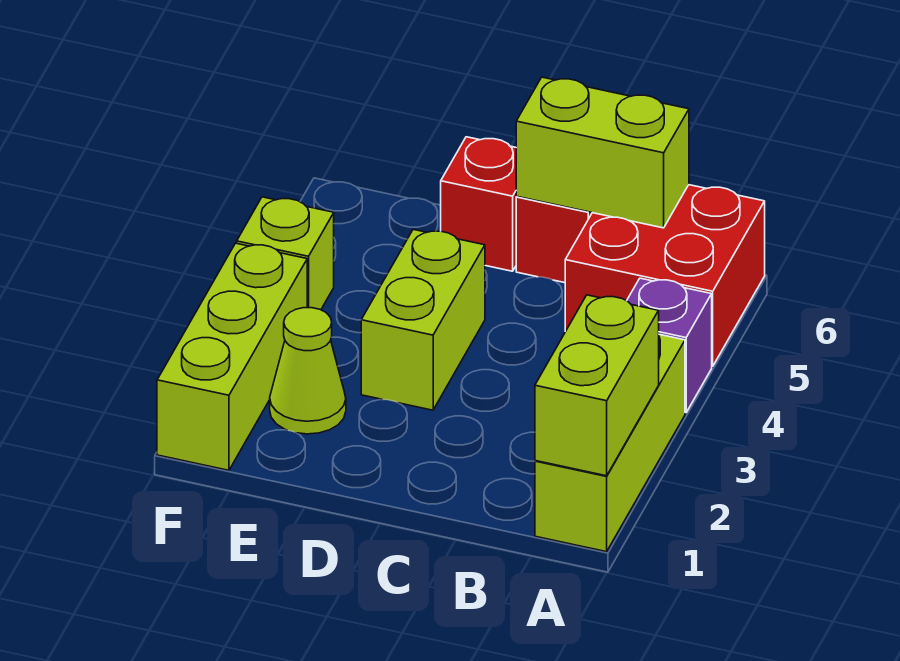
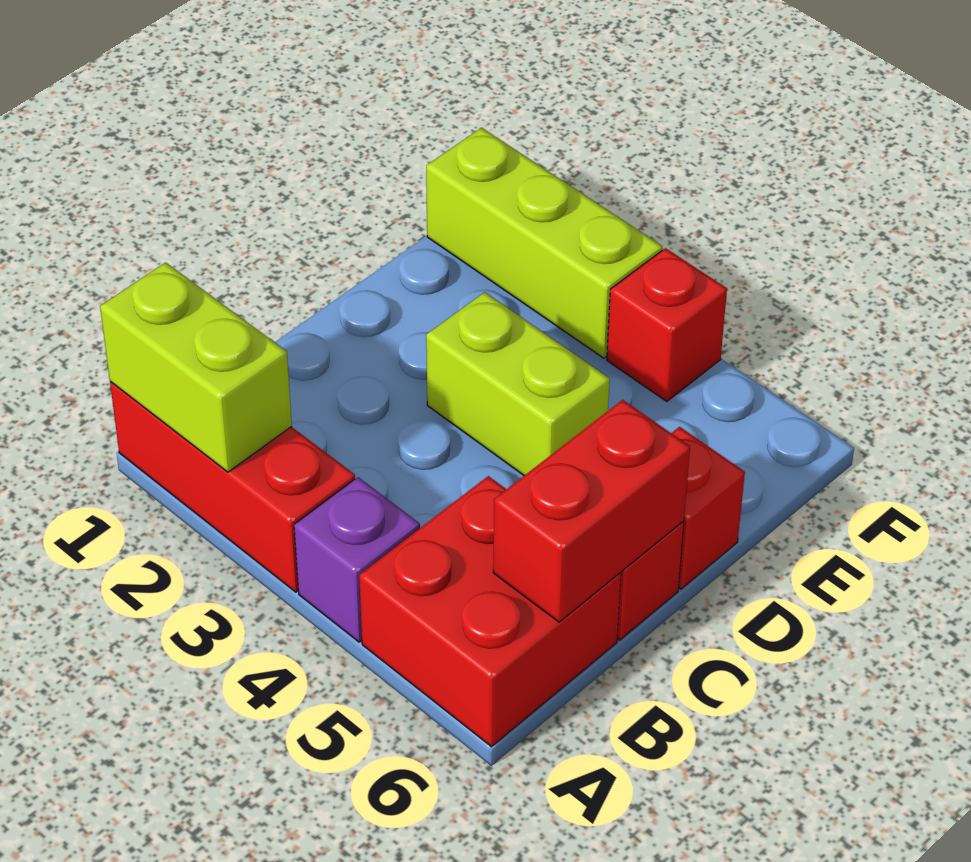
lime brick A1:A3 level 1 -> red brick A1:A3 level 1
lime brick B6:C6 level 2 -> red brick B6:C6 level 2
lime cone E2 level 1 -> none
lime brick F4 level 1 -> red brick F4 level 1

